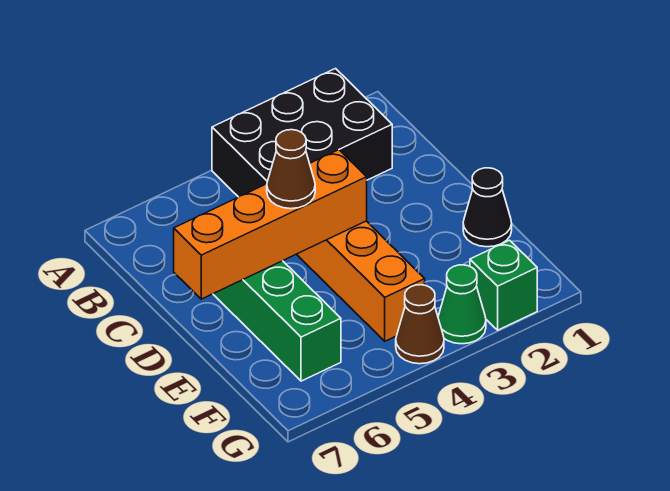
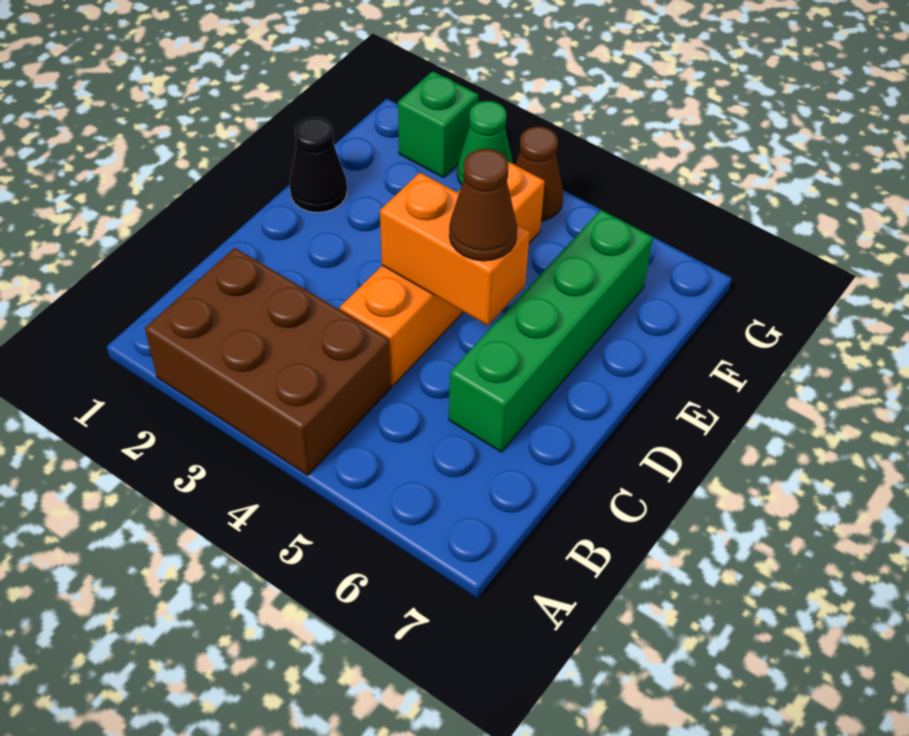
black brick A2:B4 level 1 -> brown brick A2:B4 level 1
orange brick D4:D7 level 2 -> orange brick D4:D5 level 2

